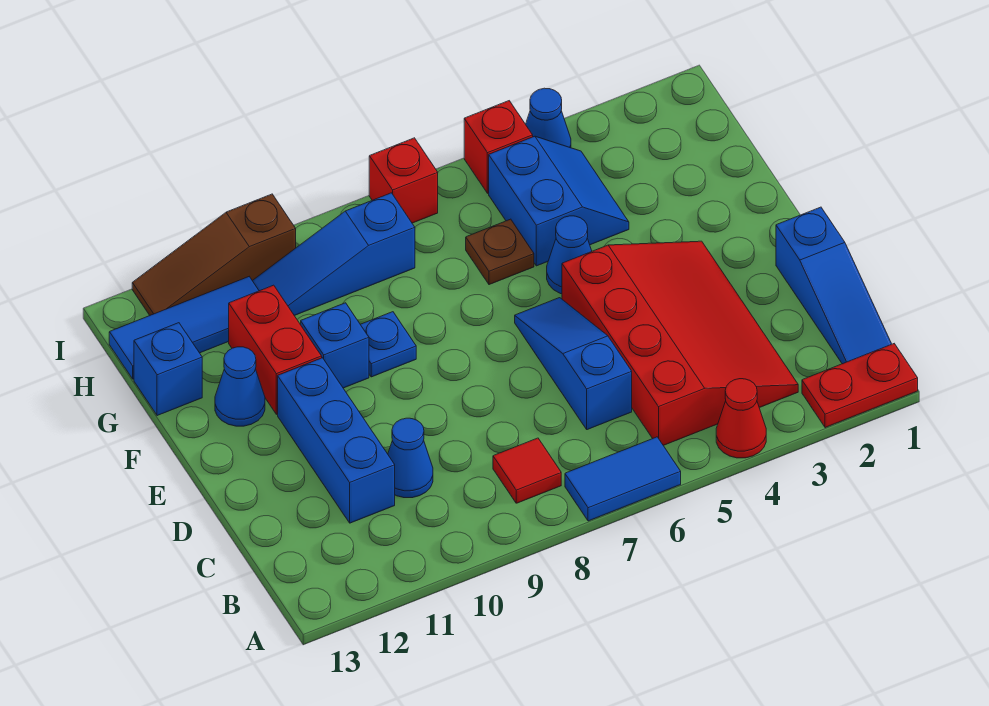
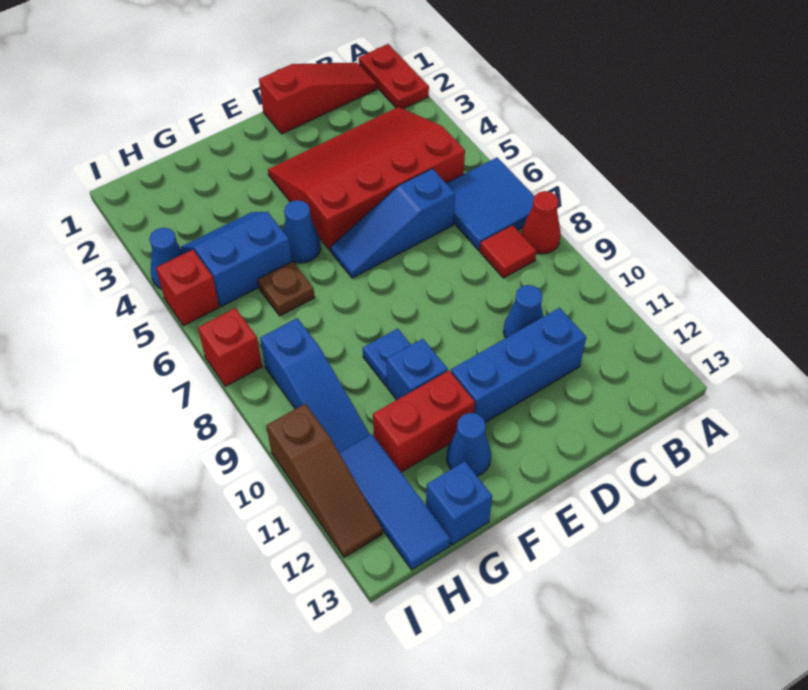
red cone A4 level 1 -> red cone A8 level 1
blue tile A6:A7 level 1 -> blue tile A6:B7 level 1
blue slope B1:D1 level 1 top D -> red slope B1:D1 level 1 top D

